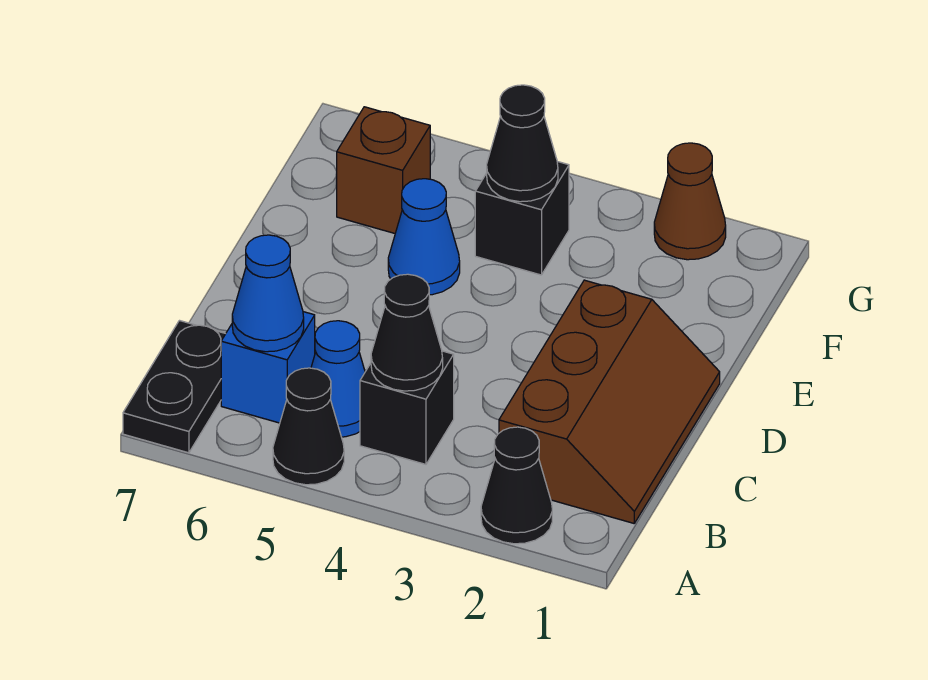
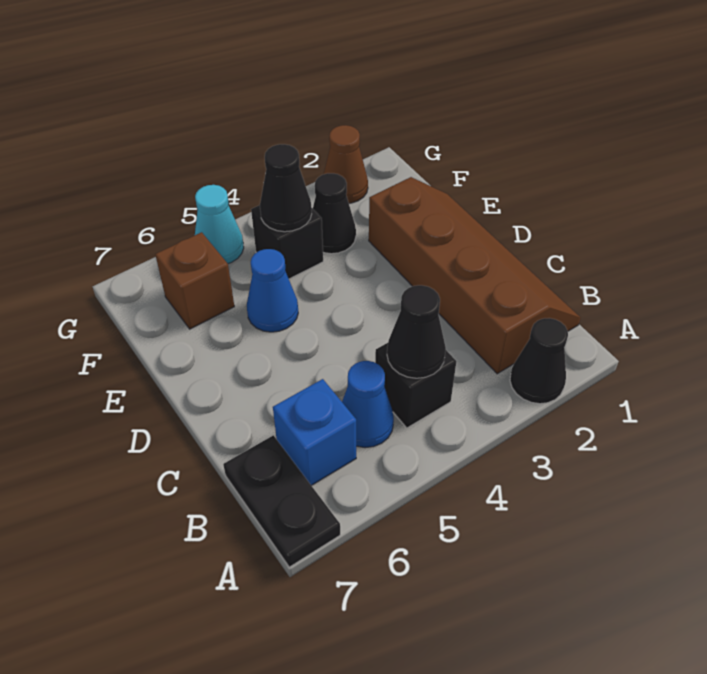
black cone A5 level 1 -> black cone F3 level 1
brown slope B1:D2 level 1 top 2 -> brown slope B1:E2 level 1 top 2
blue cone B6 level 2 -> none
none -> cyan cone G5 level 1

